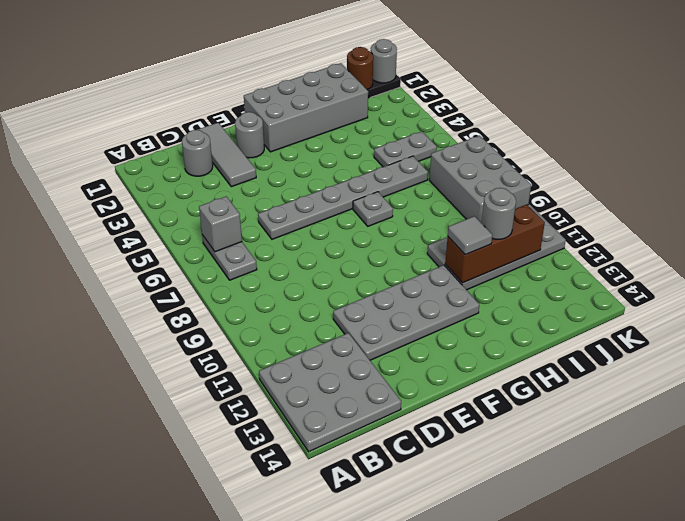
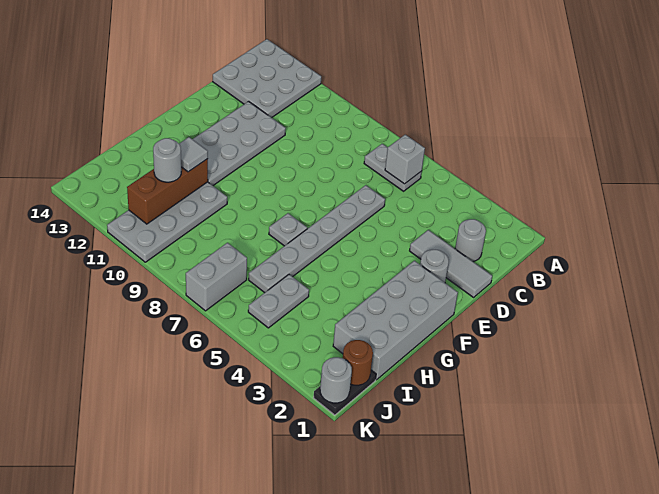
grey brick J7:K9 level 1 -> grey brick J7:K7 level 1

